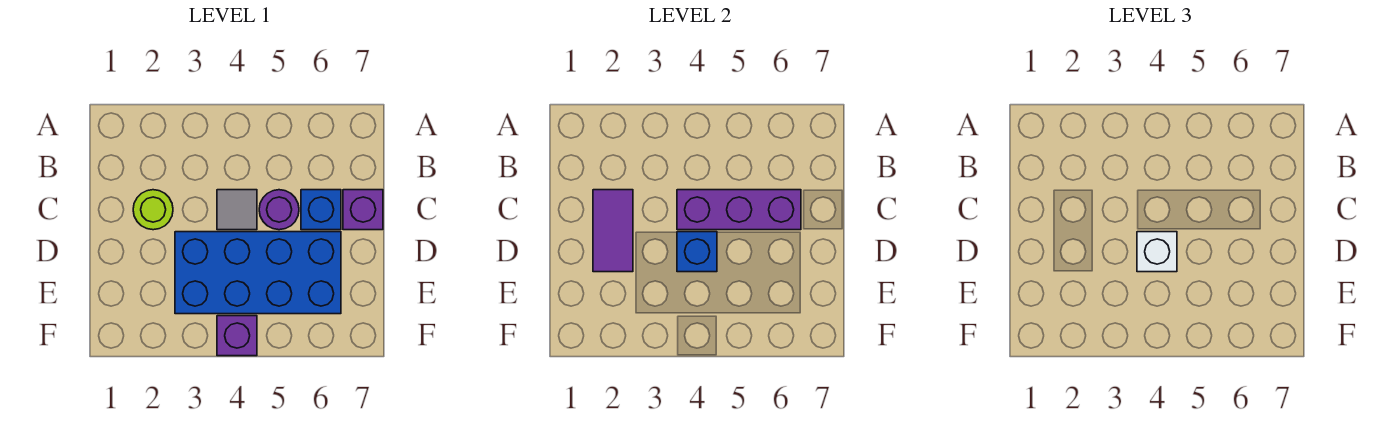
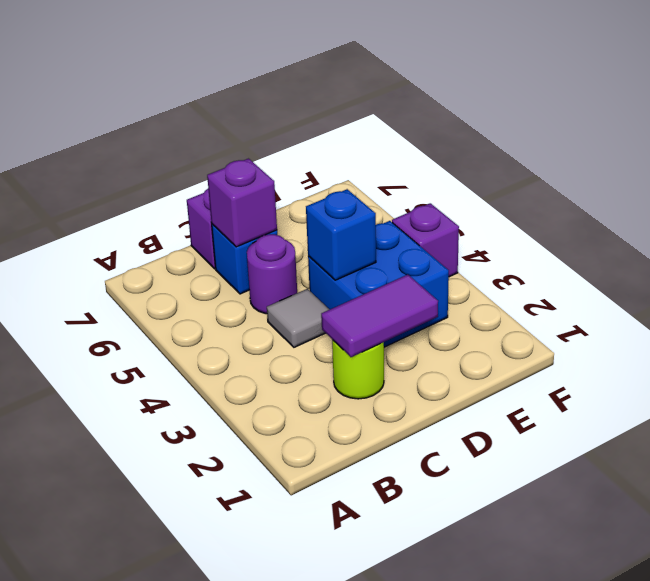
purple brick C4:C6 level 2 -> purple brick C6 level 2
blue brick D3:E6 level 1 -> blue brick D3:E4 level 1
white brick D4 level 3 -> none

